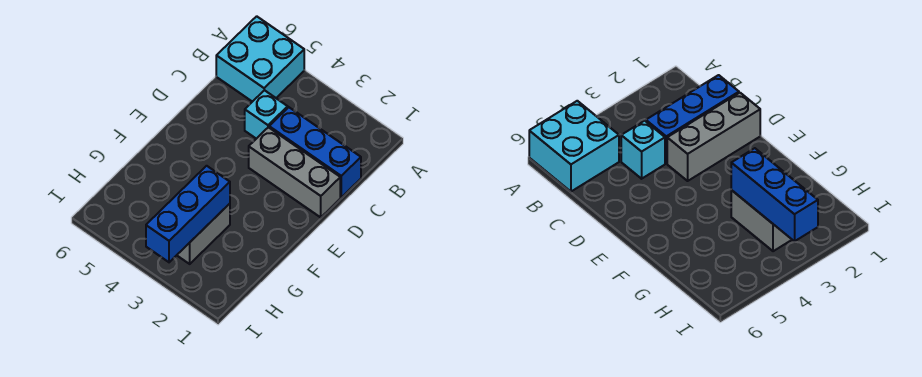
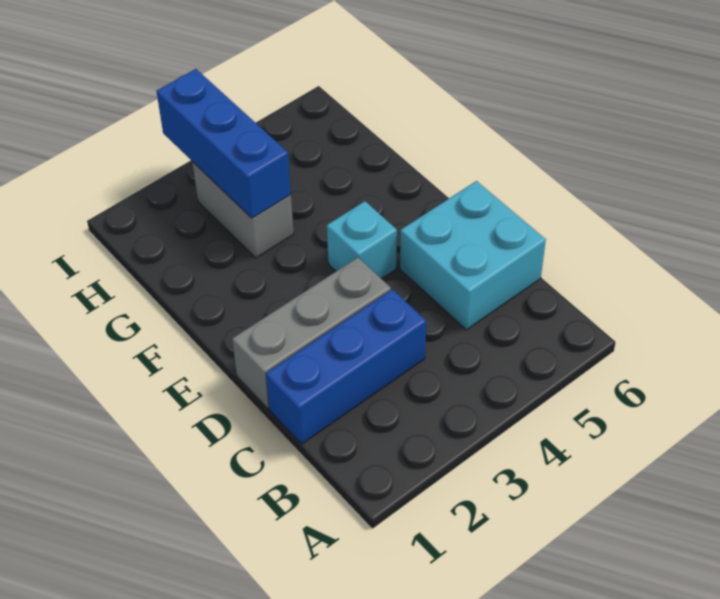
cyan brick A5:B6 level 1 -> cyan brick C5:D6 level 1
cyan brick C4 level 1 -> cyan brick E4 level 1

